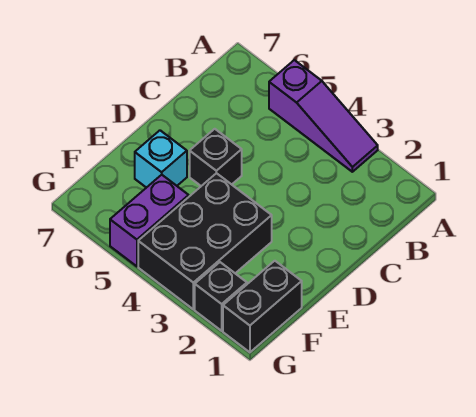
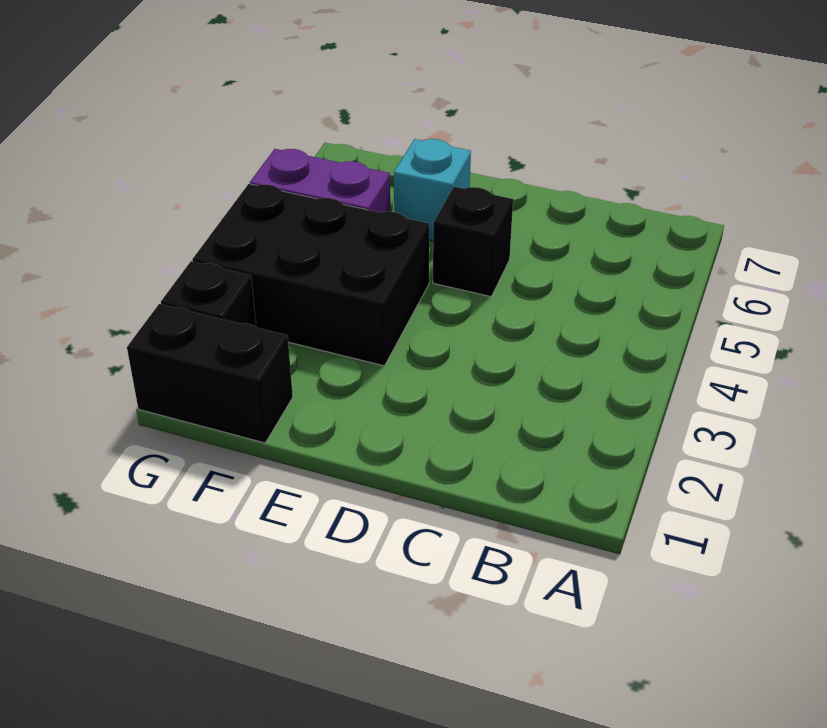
purple slope A3:A5 level 1 top 5 -> none

